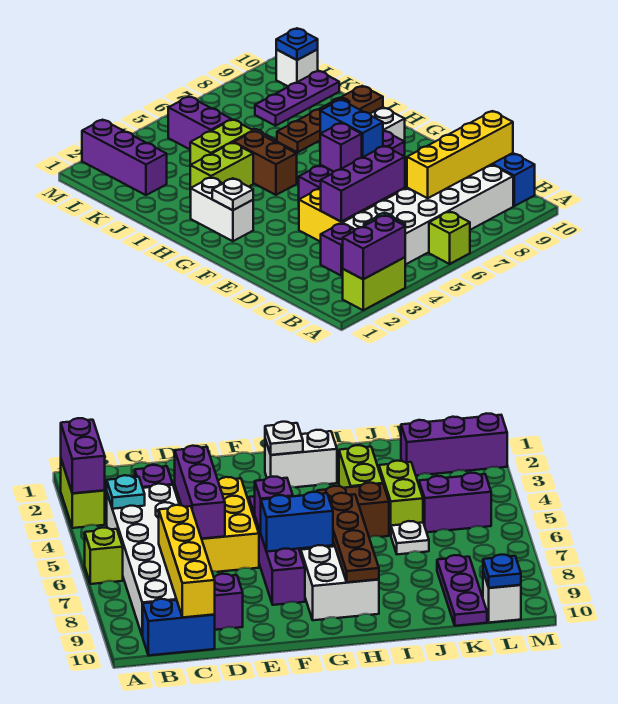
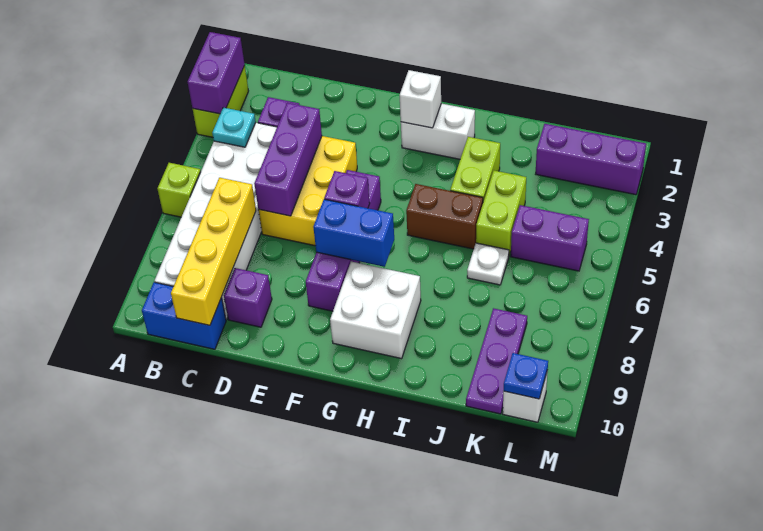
white plate G2 level 2 -> white brick G2 level 2
brown plate H6:H9 level 2 -> none

